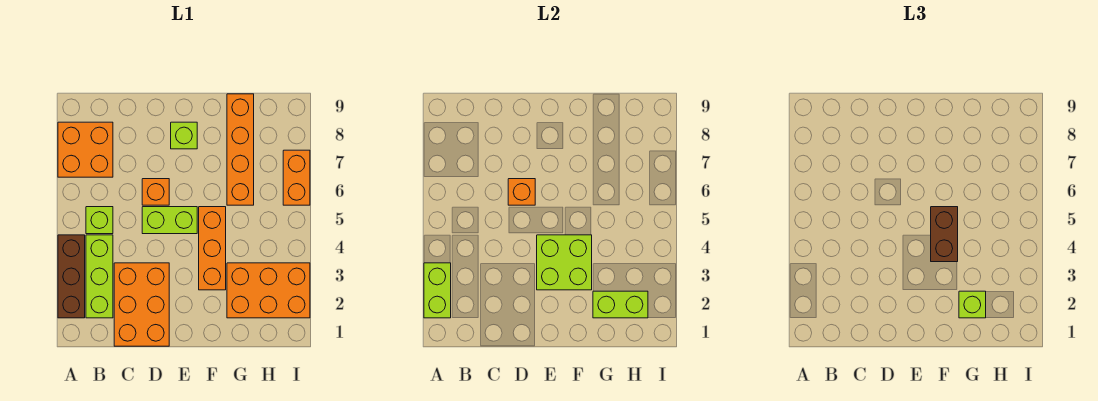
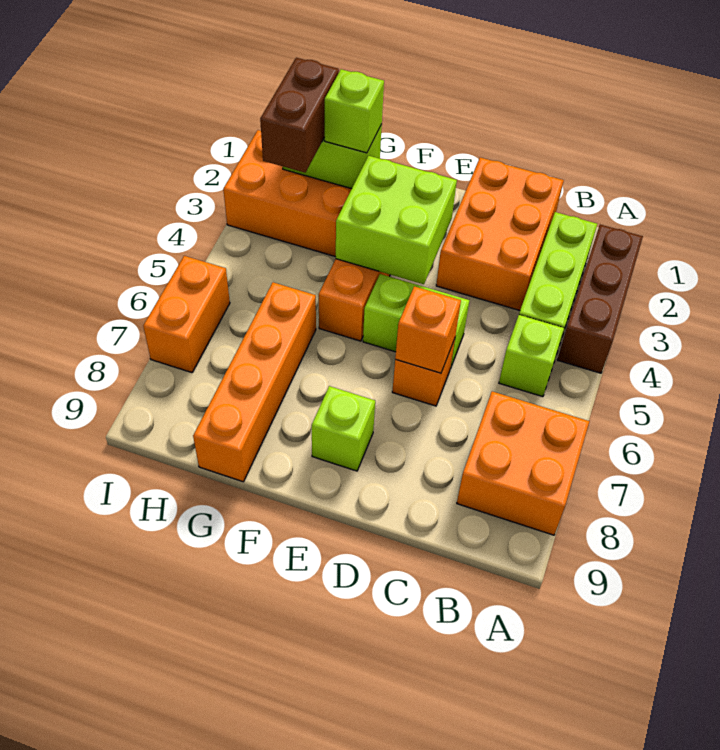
lime brick A2:A3 level 2 -> none
brown brick F4:F5 level 3 -> brown brick H2:H3 level 3

